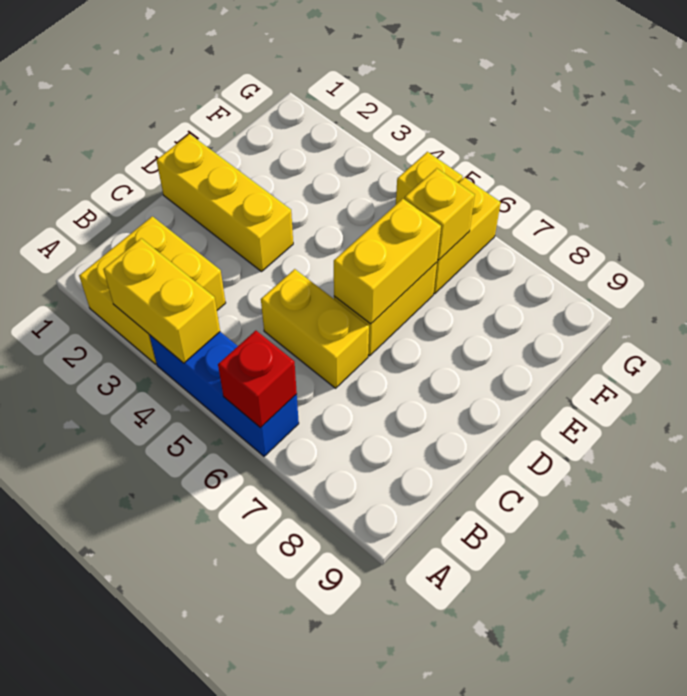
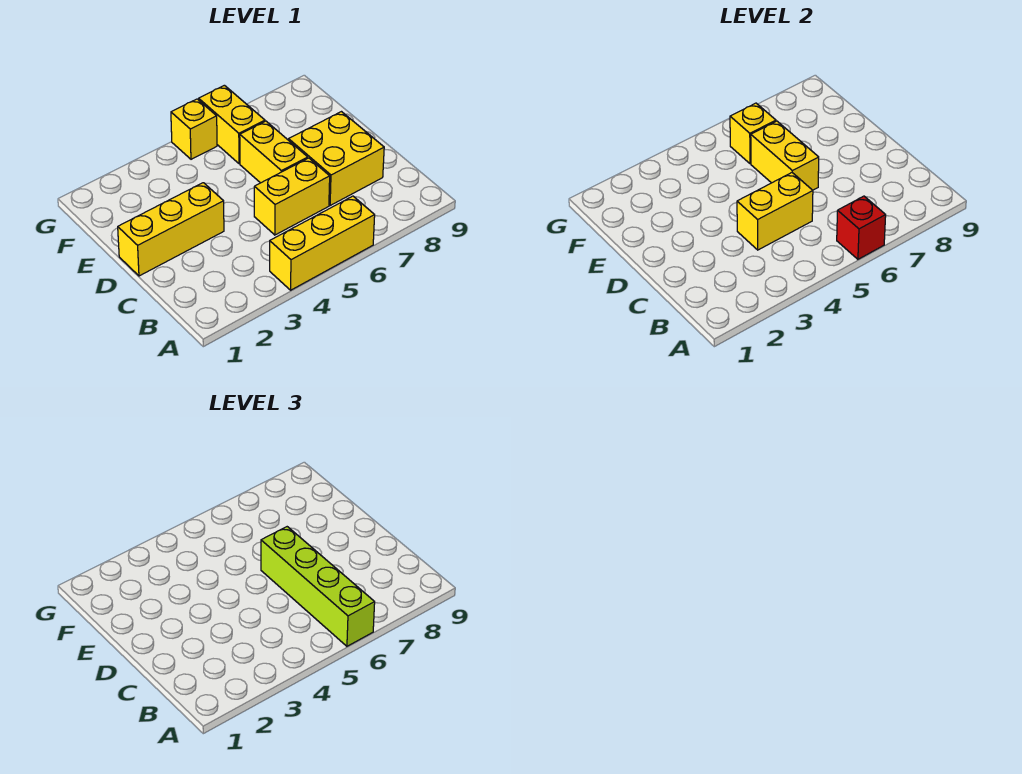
yellow brick A2:B3 level 1 -> yellow brick C7:D8 level 1
yellow brick A3:A4 level 2 -> yellow brick C4:C5 level 2
blue brick A4:A6 level 1 -> yellow brick A4:A6 level 1
none -> lime brick A6:D6 level 3

